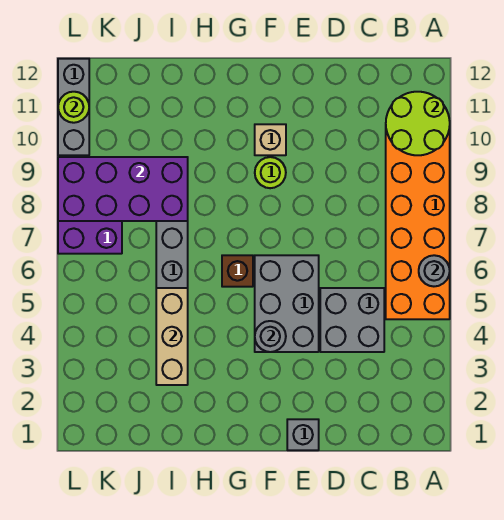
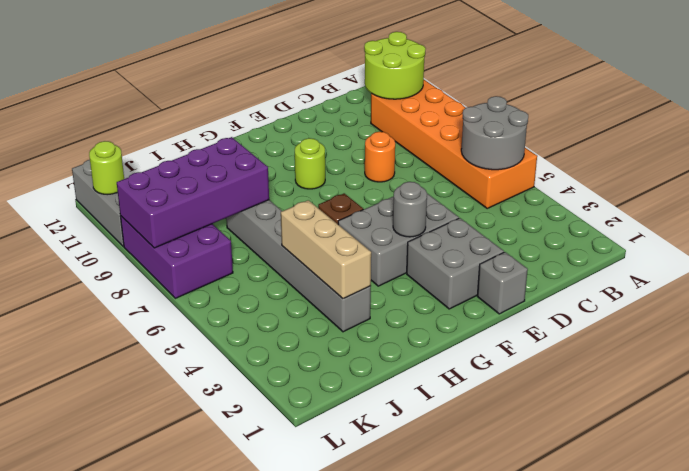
grey round brick A6 level 2 -> grey round brick A5:B6 level 2
grey brick C4:D5 level 1 -> grey brick E2:F3 level 1
none -> orange round brick D8 level 1
grey brick E4:F6 level 1 -> grey brick E4:G5 level 1
tan brick F10 level 1 -> none

